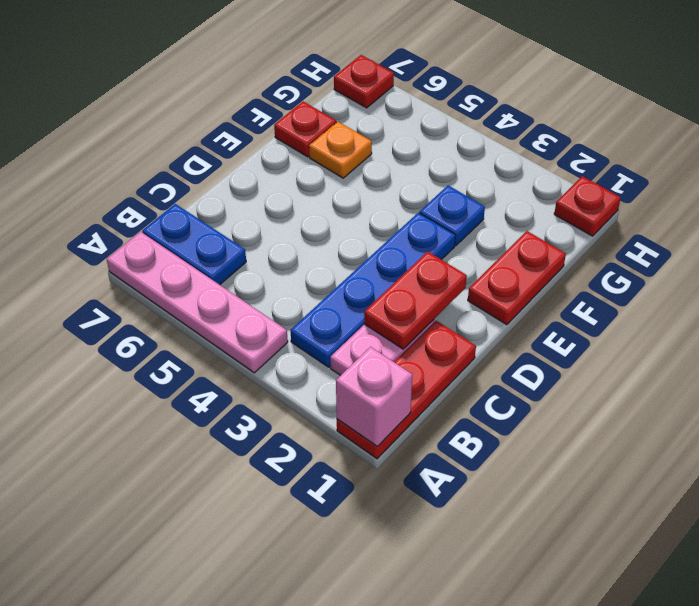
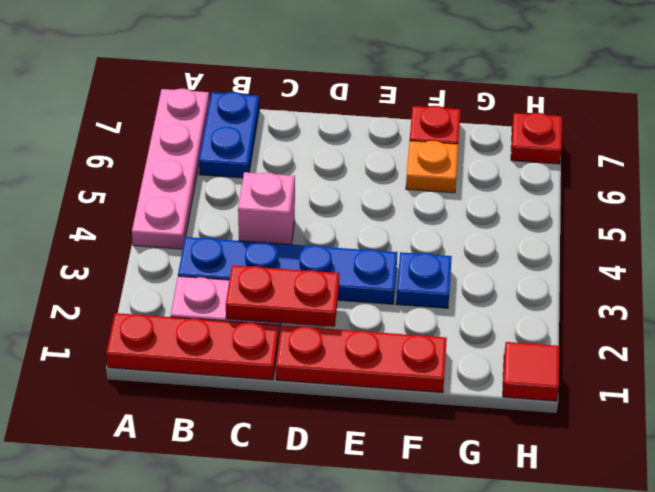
pink brick A1 level 2 -> pink brick C4 level 1
red plate E1:F1 level 1 -> red plate D1:F1 level 1
red plate H1 level 1 -> red tile H1 level 1

